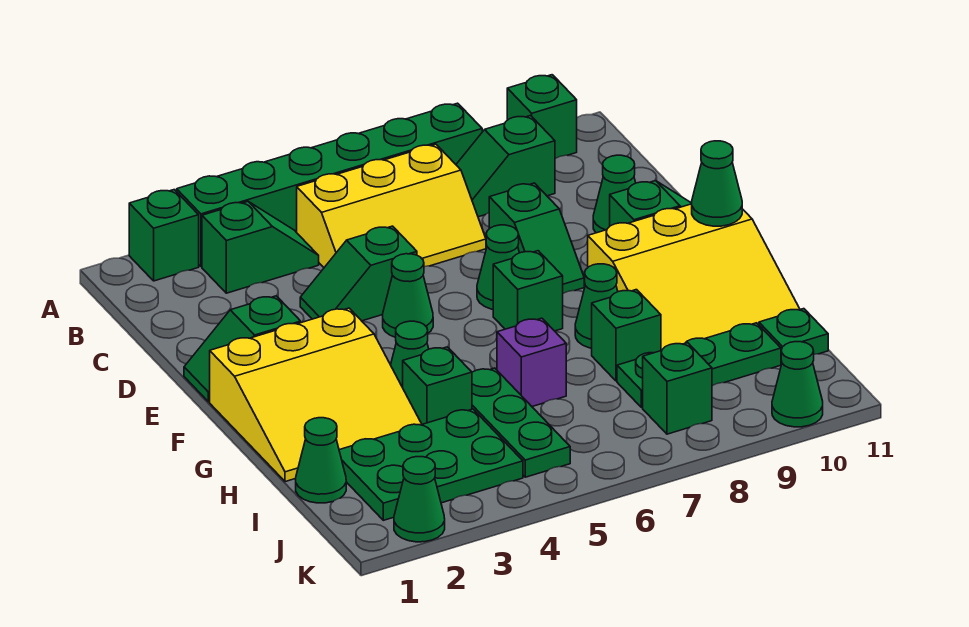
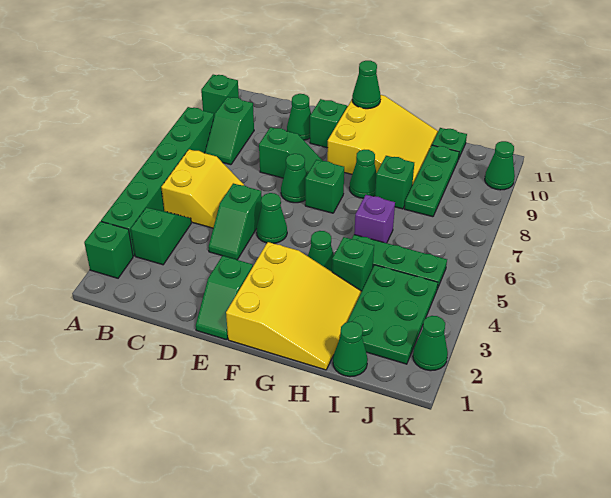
yellow slope B5:C7 level 1 top B -> yellow slope B5:C6 level 1 top B
green brick J8 level 1 -> none

